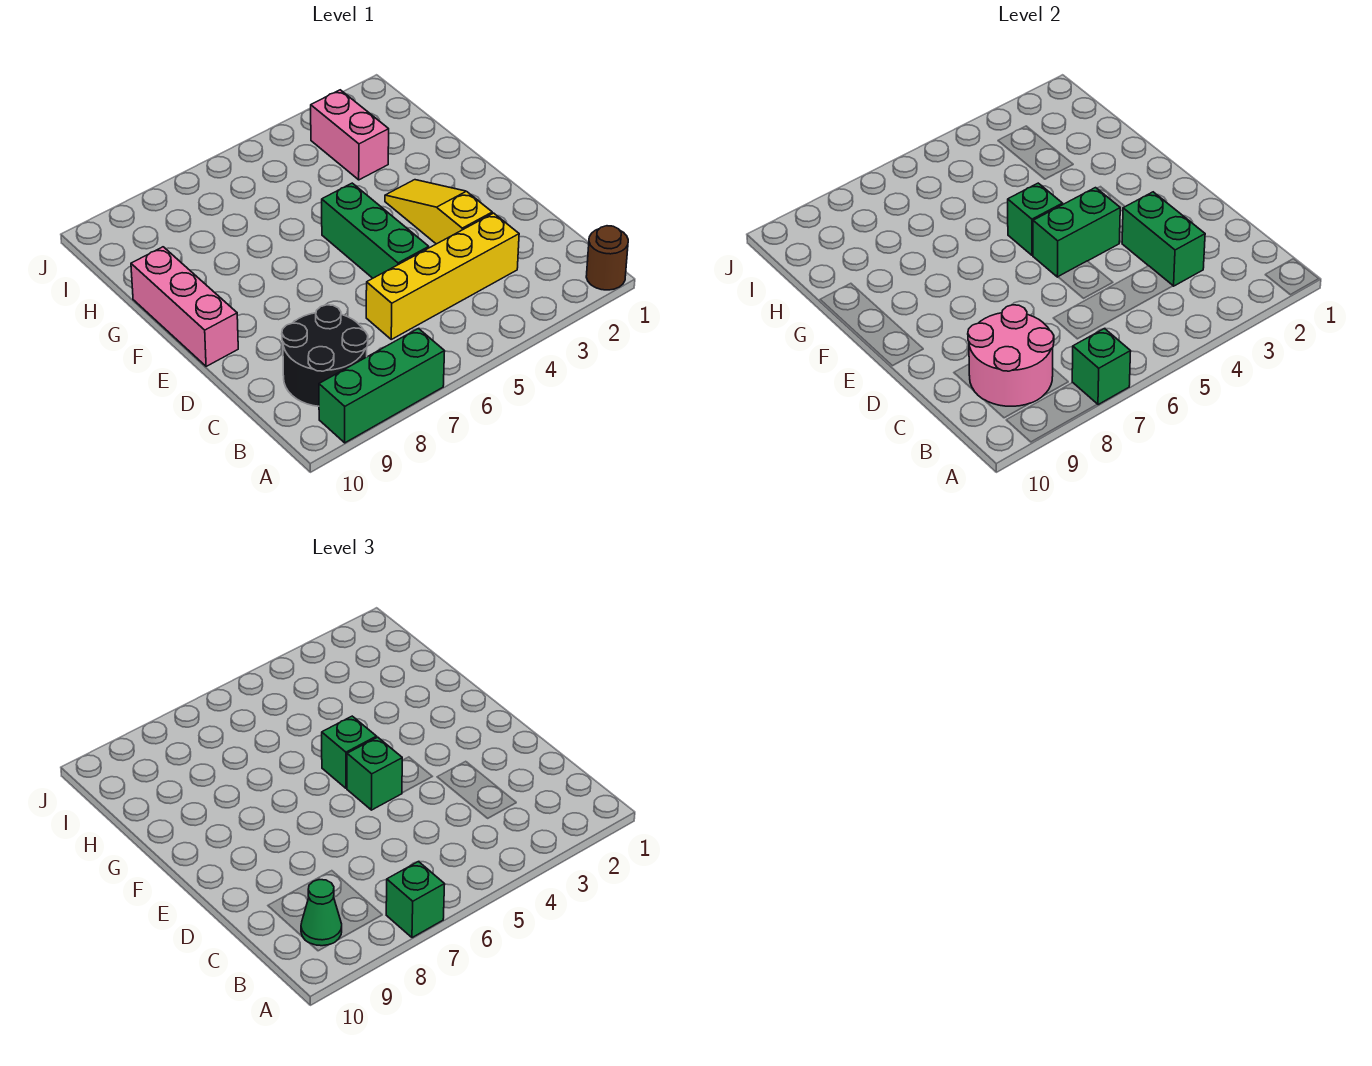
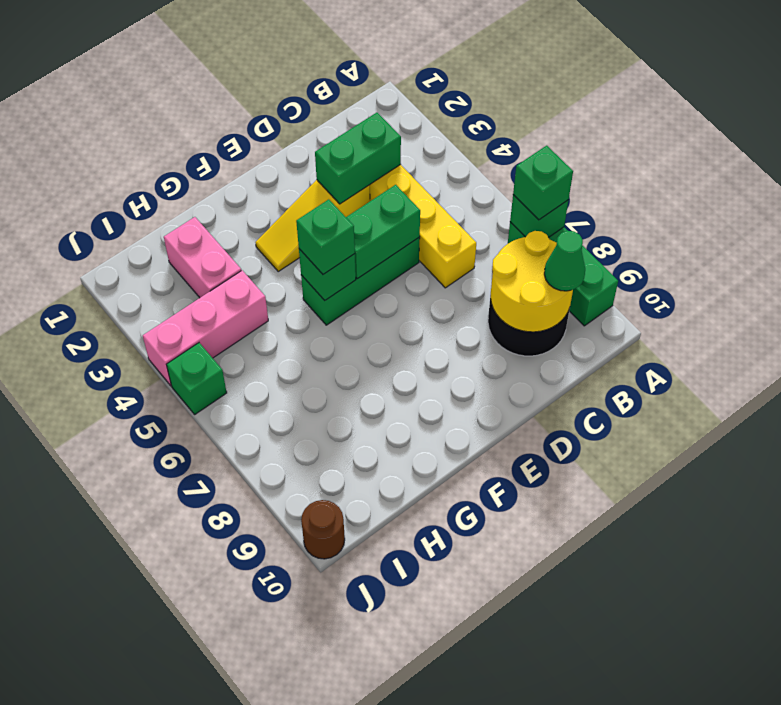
brown round brick A1 level 1 -> brown round brick J10 level 1
pink round brick B8:C9 level 2 -> yellow round brick B8:C9 level 2
green brick E4:E5 level 2 -> green brick D5:E5 level 2
green brick E5 level 3 -> green brick J5 level 1
pink brick E10:G10 level 1 -> pink brick H4:J4 level 1
pink brick H3:I3 level 1 -> pink brick H2:H3 level 1

